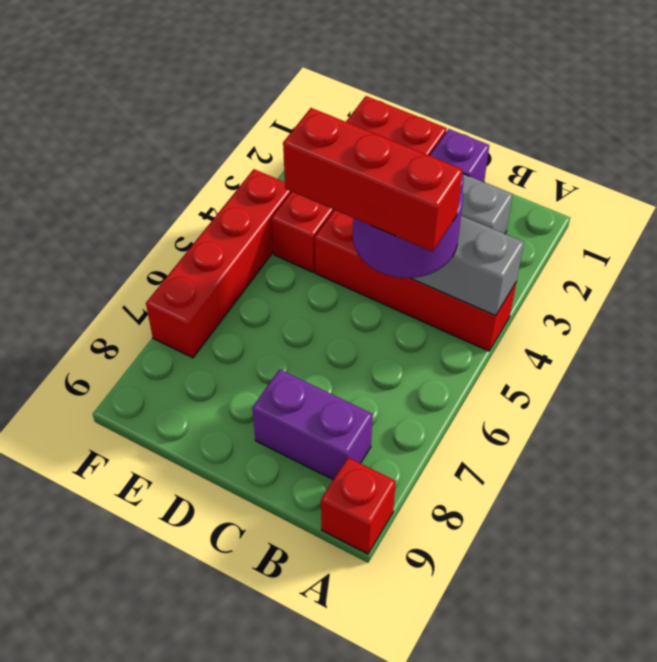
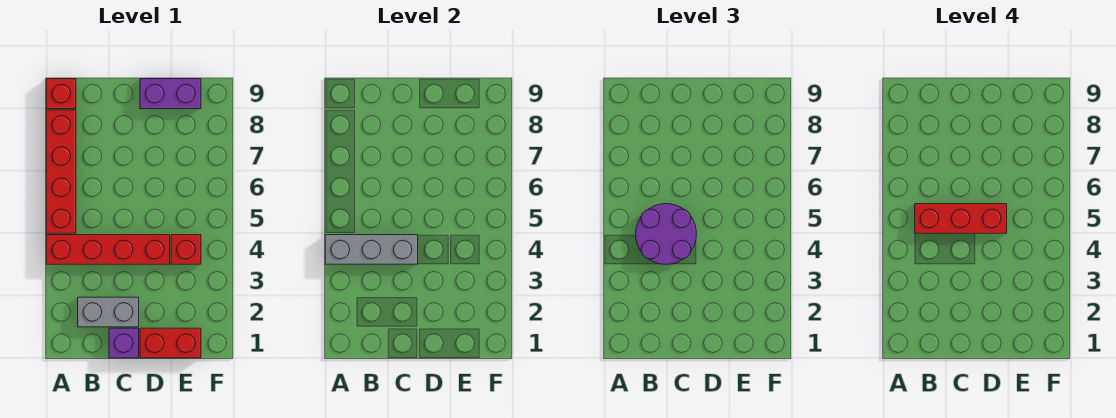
purple brick B8:C8 level 1 -> purple brick D9:E9 level 1
red brick F4:F7 level 1 -> red brick A5:A8 level 1

